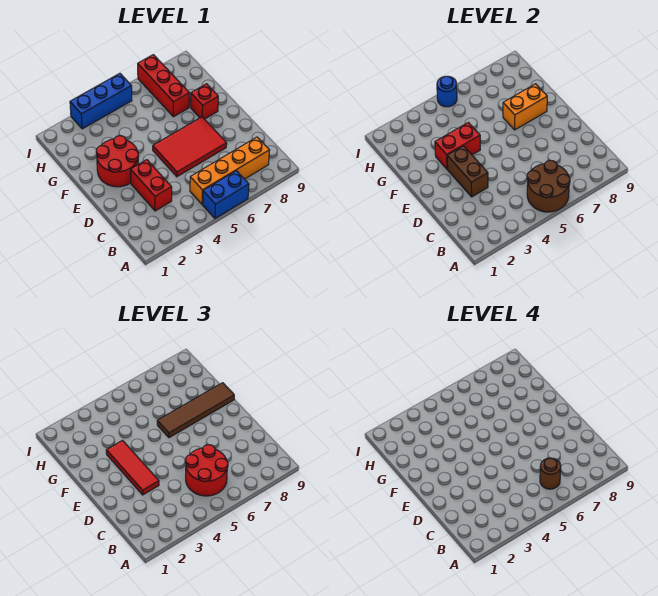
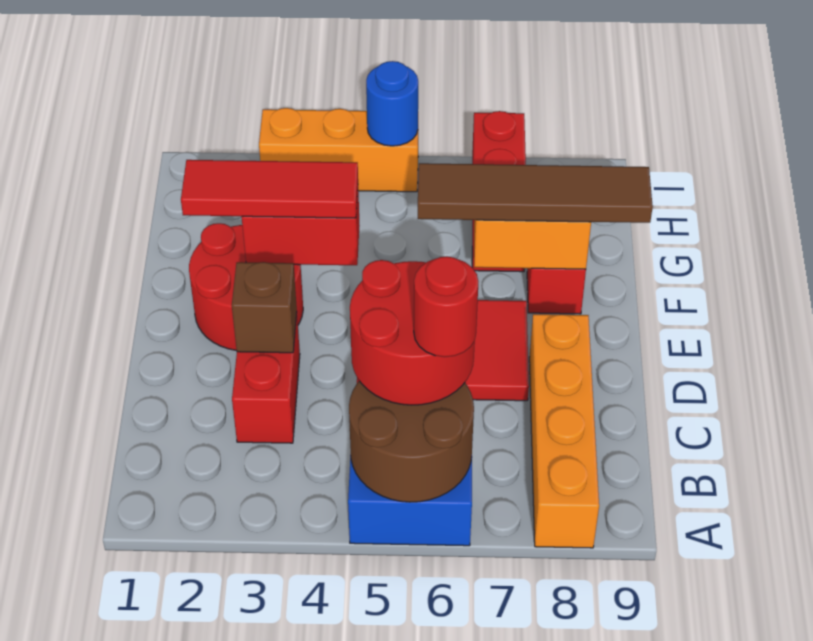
orange brick B5:B8 level 1 -> orange brick A8:D8 level 1
brown round brick B6 level 4 -> red round brick B6 level 4
brown brick D3:E3 level 2 -> brown brick D3 level 2
red tile D3:F3 level 3 -> red tile F2:F4 level 3
blue brick I3:I5 level 1 -> orange brick I3:I5 level 1

